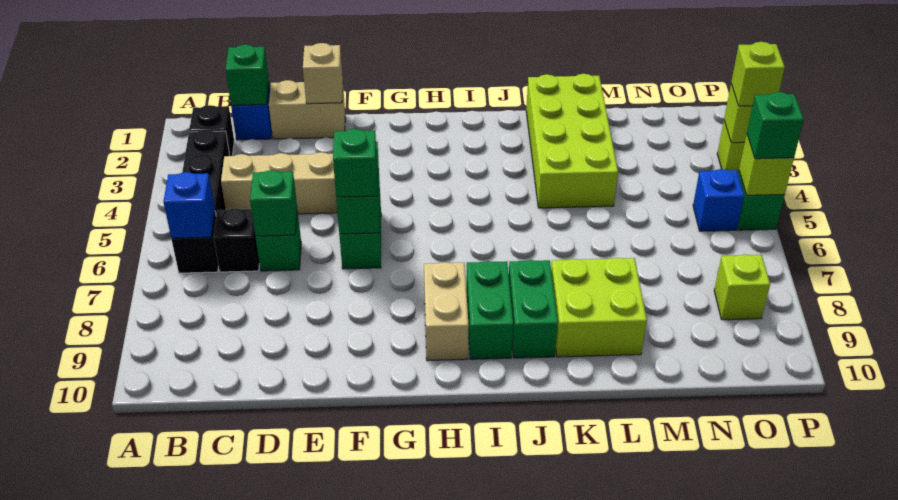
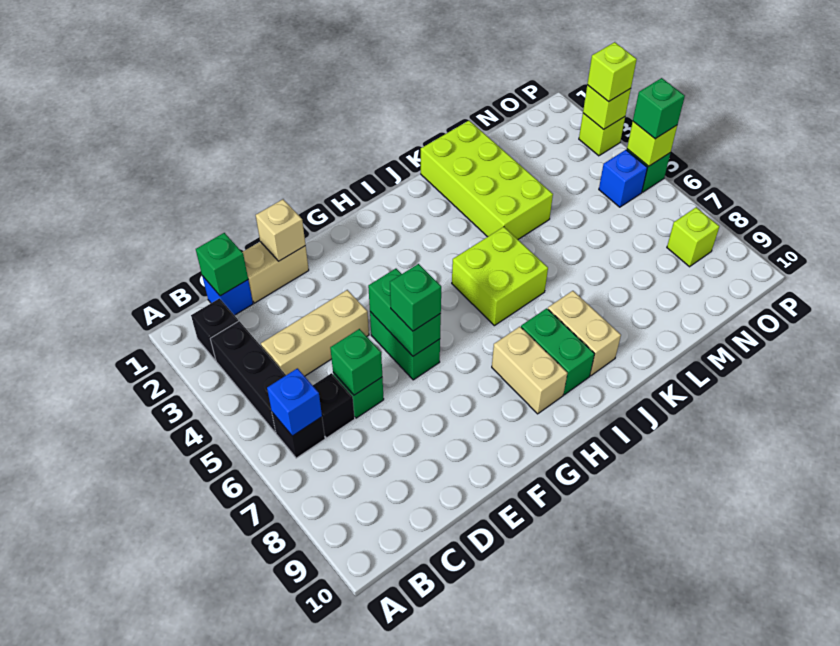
green brick J8:J9 level 1 -> tan brick J8:J9 level 1
lime brick K8:L9 level 1 -> lime brick I5:J6 level 1

